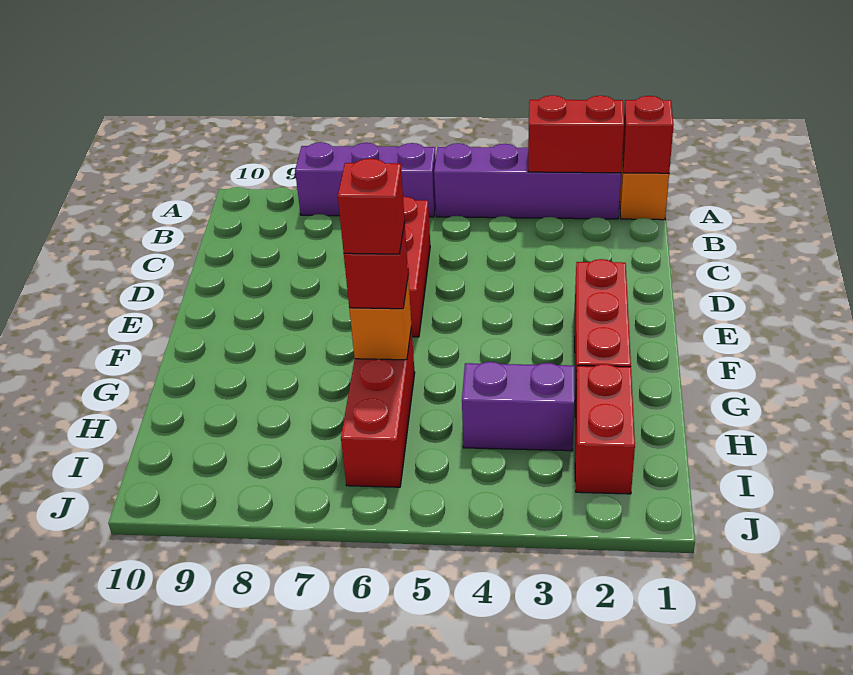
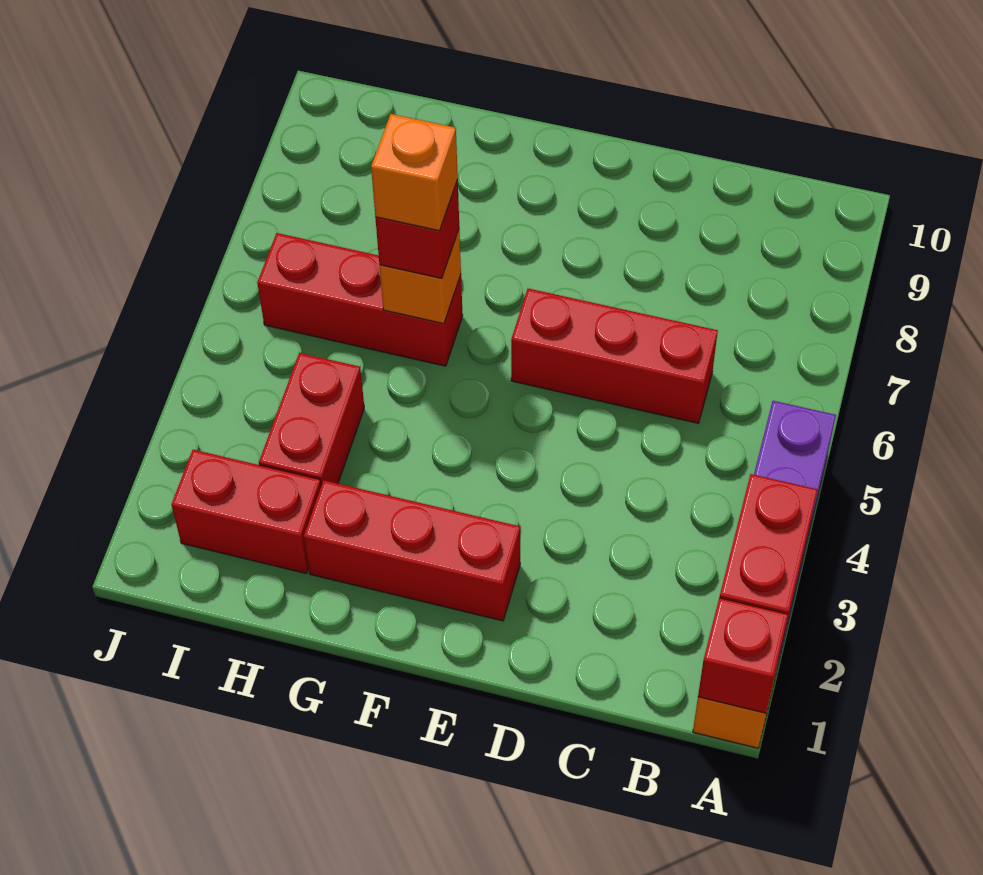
purple brick A6:A8 level 1 -> none
red brick G6 level 4 -> orange brick G6 level 4
purple brick H3:H4 level 1 -> red brick H3:H4 level 1

